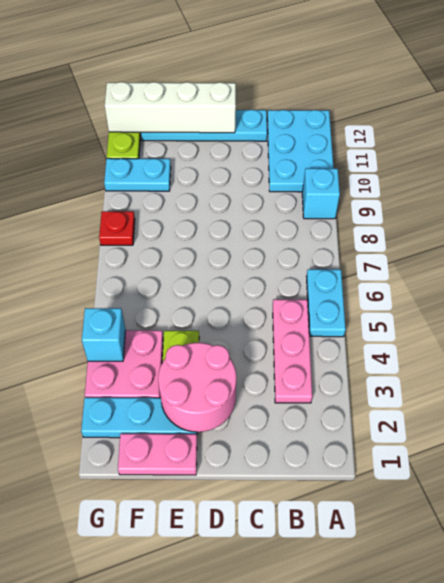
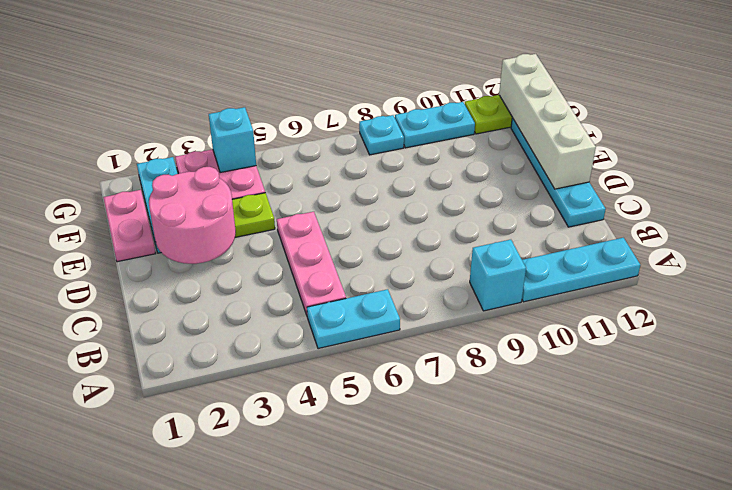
cyan plate A10:B12 level 1 -> cyan plate A10:A12 level 1
pink plate B3:B5 level 1 -> pink plate B5:D5 level 1
cyan plate F10:G10 level 1 -> cyan plate G9:G10 level 1
red plate G8 level 1 -> cyan plate G8 level 1

